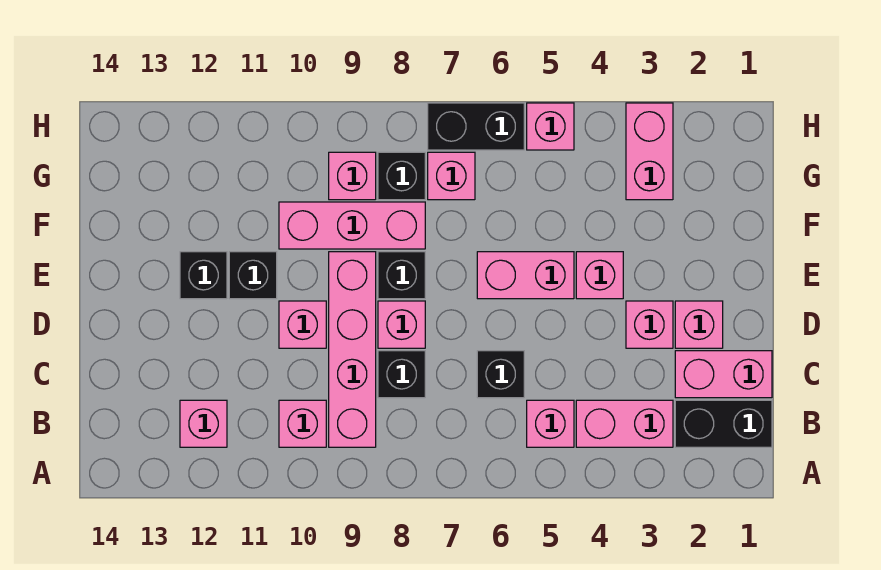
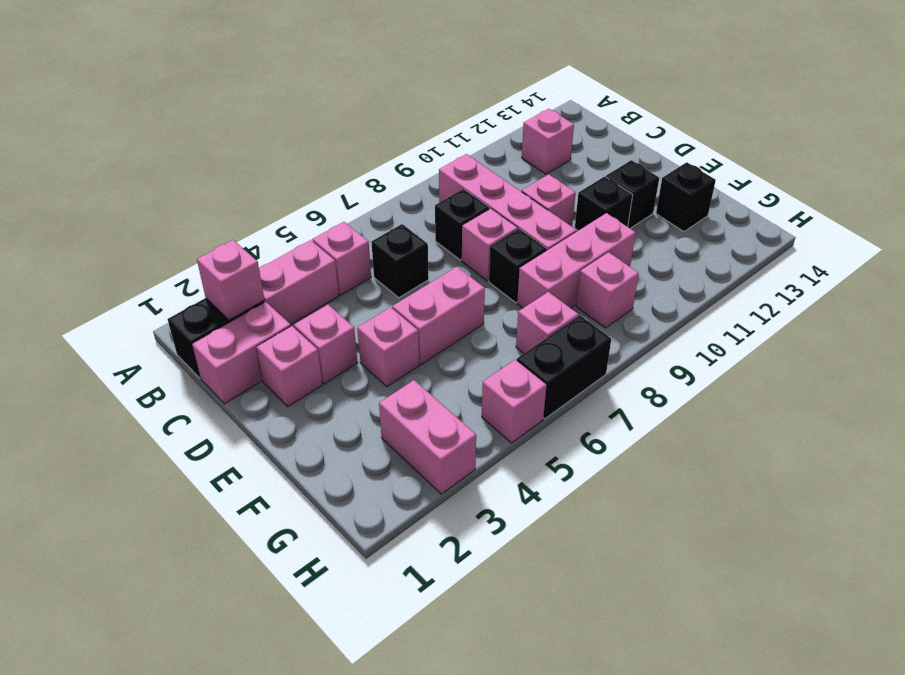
pink brick B10 level 1 -> pink brick B2 level 2
black brick G8 level 1 -> black brick F13 level 1

